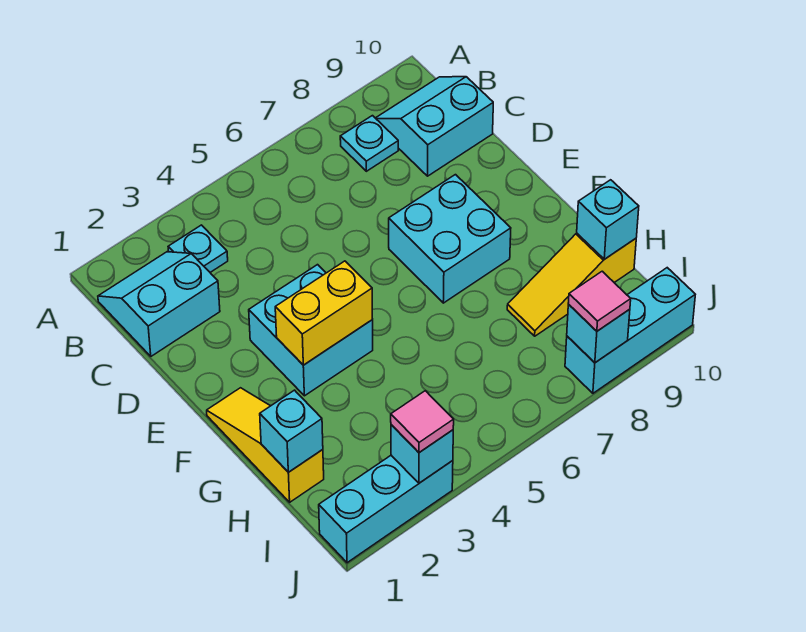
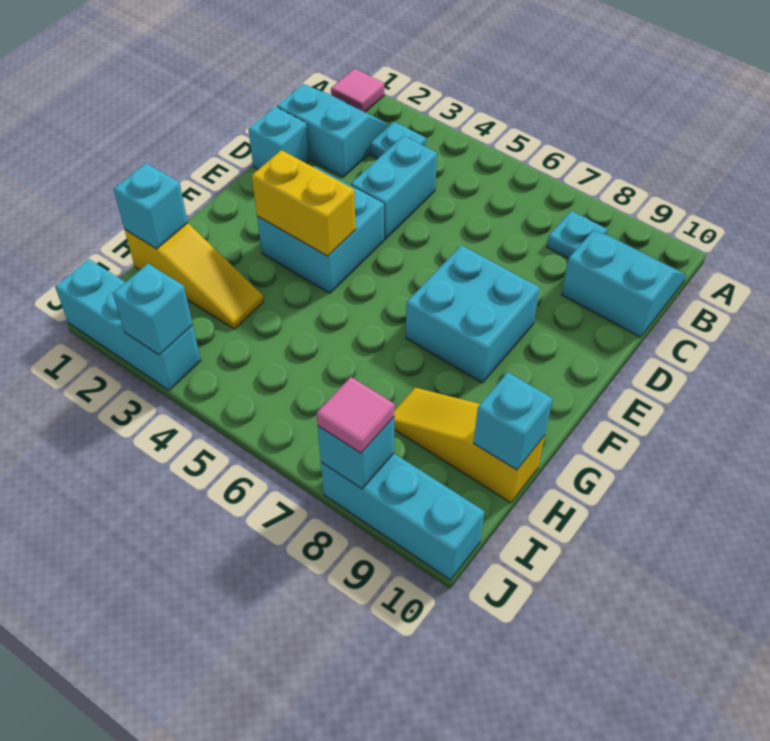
none -> cyan brick C4:D4 level 1
none -> cyan brick D1 level 1
yellow slope F1:H1 level 1 top H -> yellow slope H1:H3 level 1 top 1
pink tile J3 level 3 -> pink tile A1 level 1

